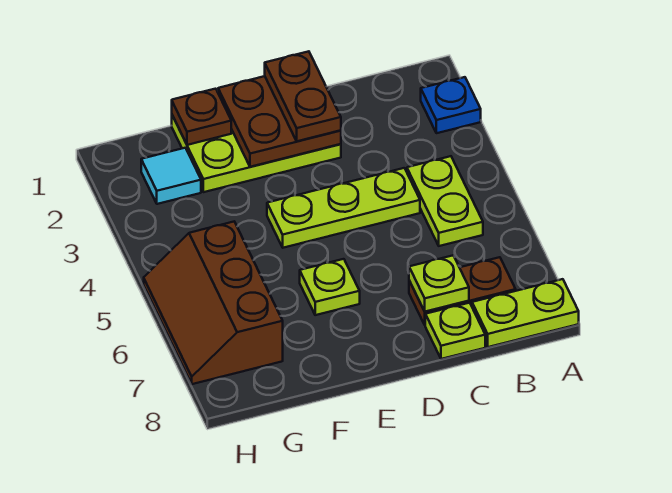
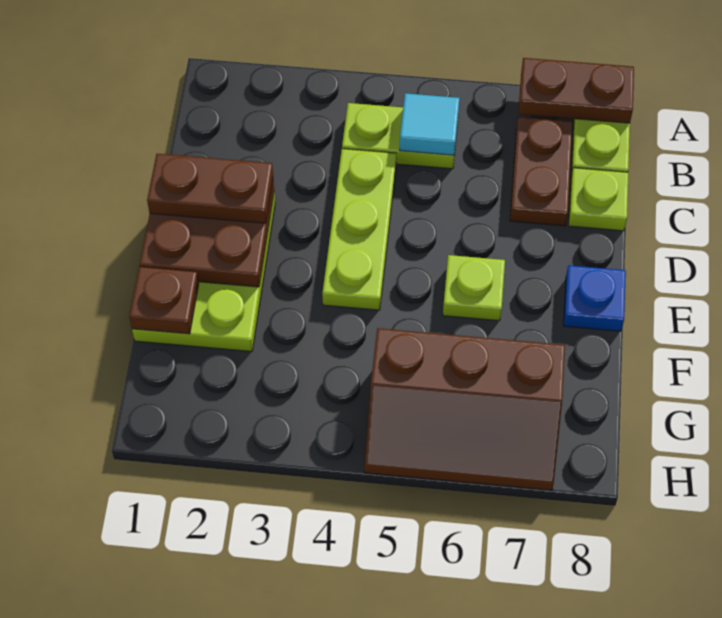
blue plate A2 level 1 -> blue plate E8 level 1
none -> brown plate A7:A8 level 2
lime plate C7 level 2 -> none
cyan tile G2 level 1 -> cyan tile B5 level 2

